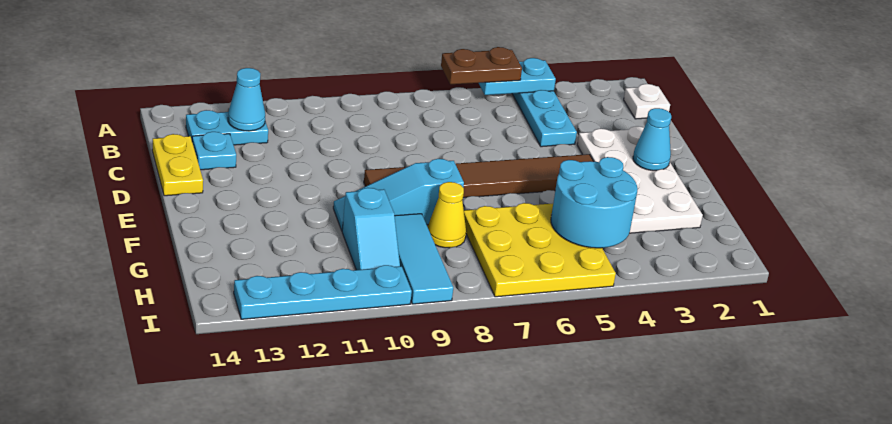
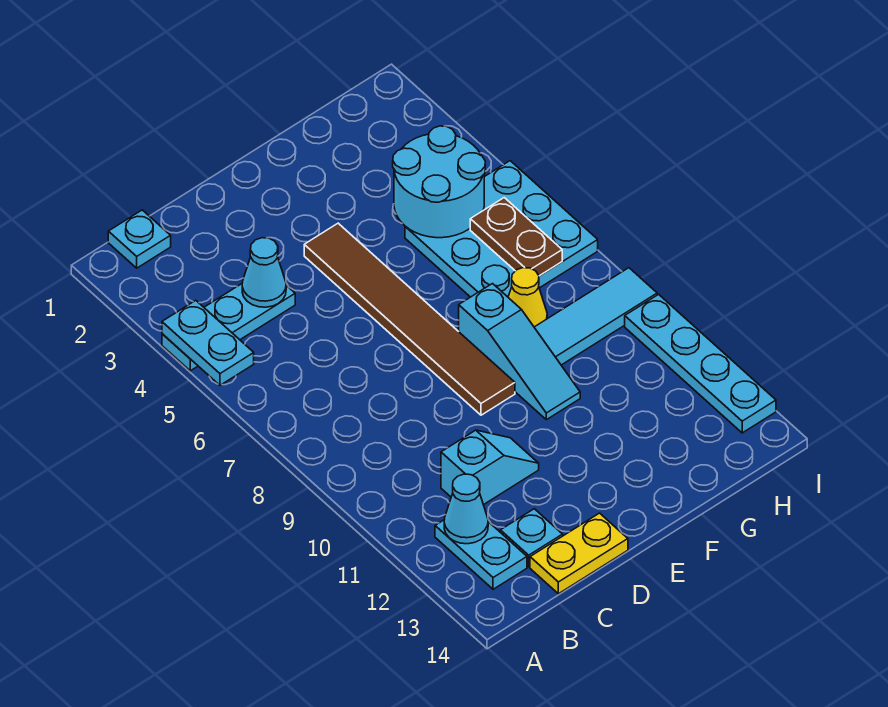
brown plate A5:A6 level 3 -> brown plate H6:H7 level 2
white plate B1 level 1 -> cyan plate B1 level 1
white plate D2:G3 level 1 -> none
cyan cone E2 level 2 -> cyan cone C4 level 2
yellow plate G5:I7 level 1 -> cyan plate G5:I7 level 1
cyan slope G10:H10 level 1 top G -> cyan slope C11:D11 level 1 top C

